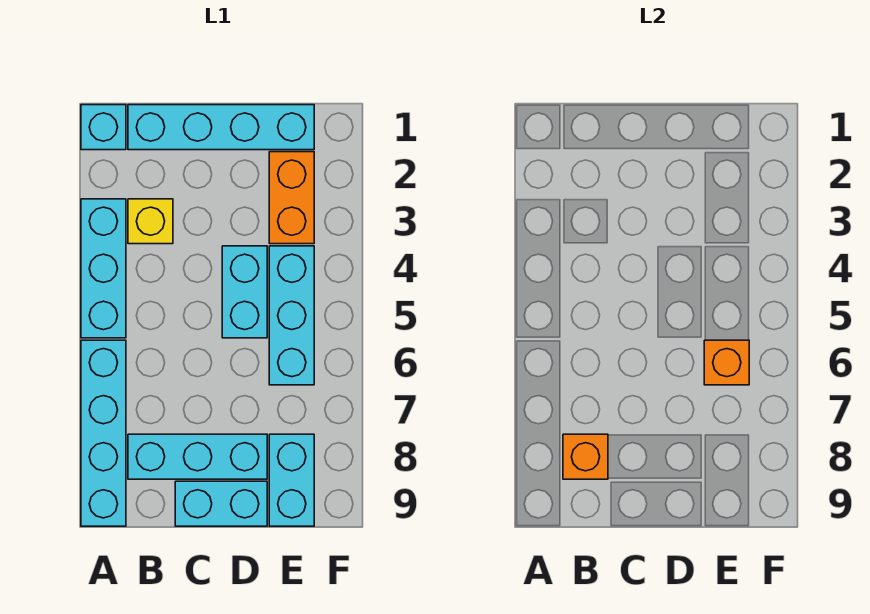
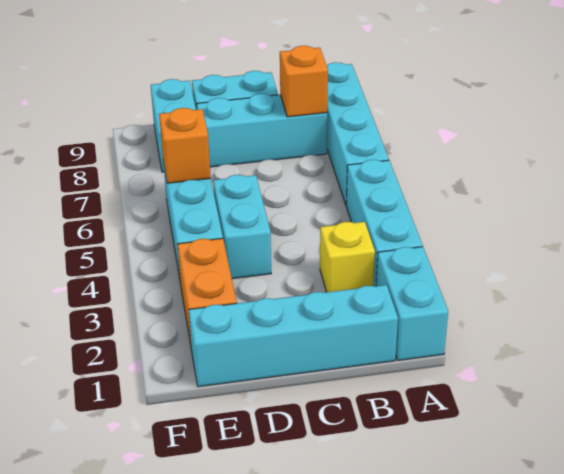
cyan brick A1 level 1 -> cyan brick A1:A2 level 1

